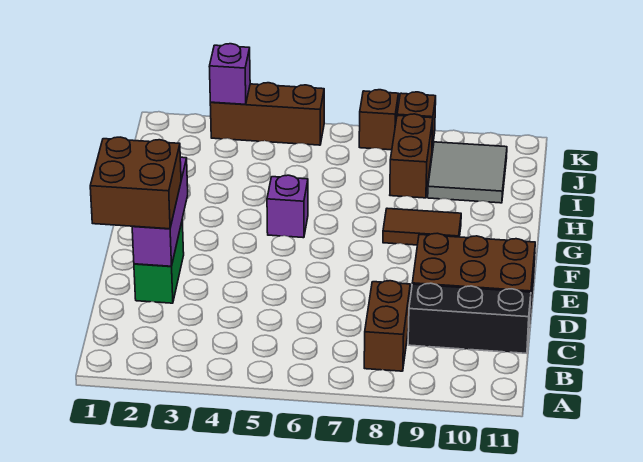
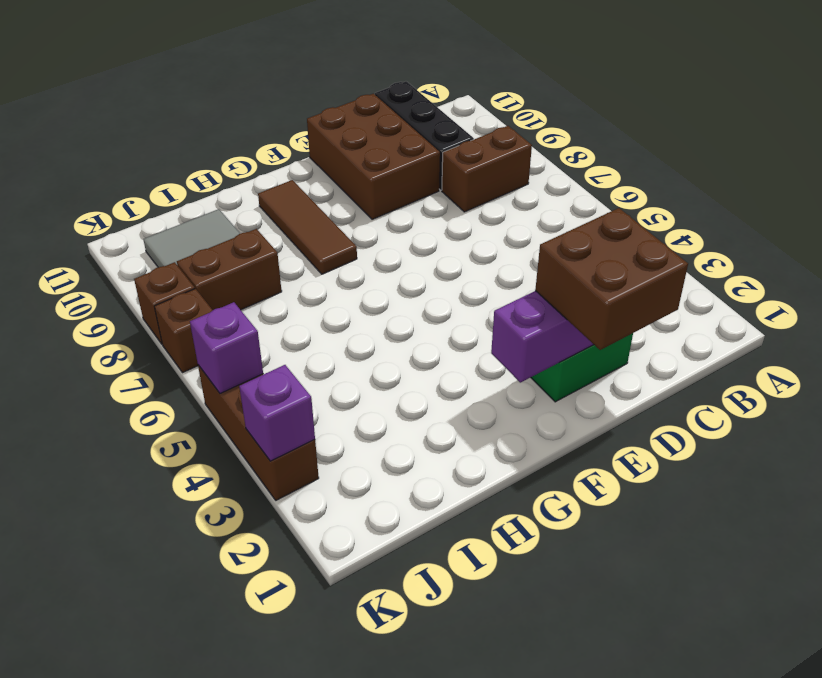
purple brick G5 level 1 -> purple brick K5 level 2
brown tile G8:G9 level 1 -> brown tile G8:G10 level 1

